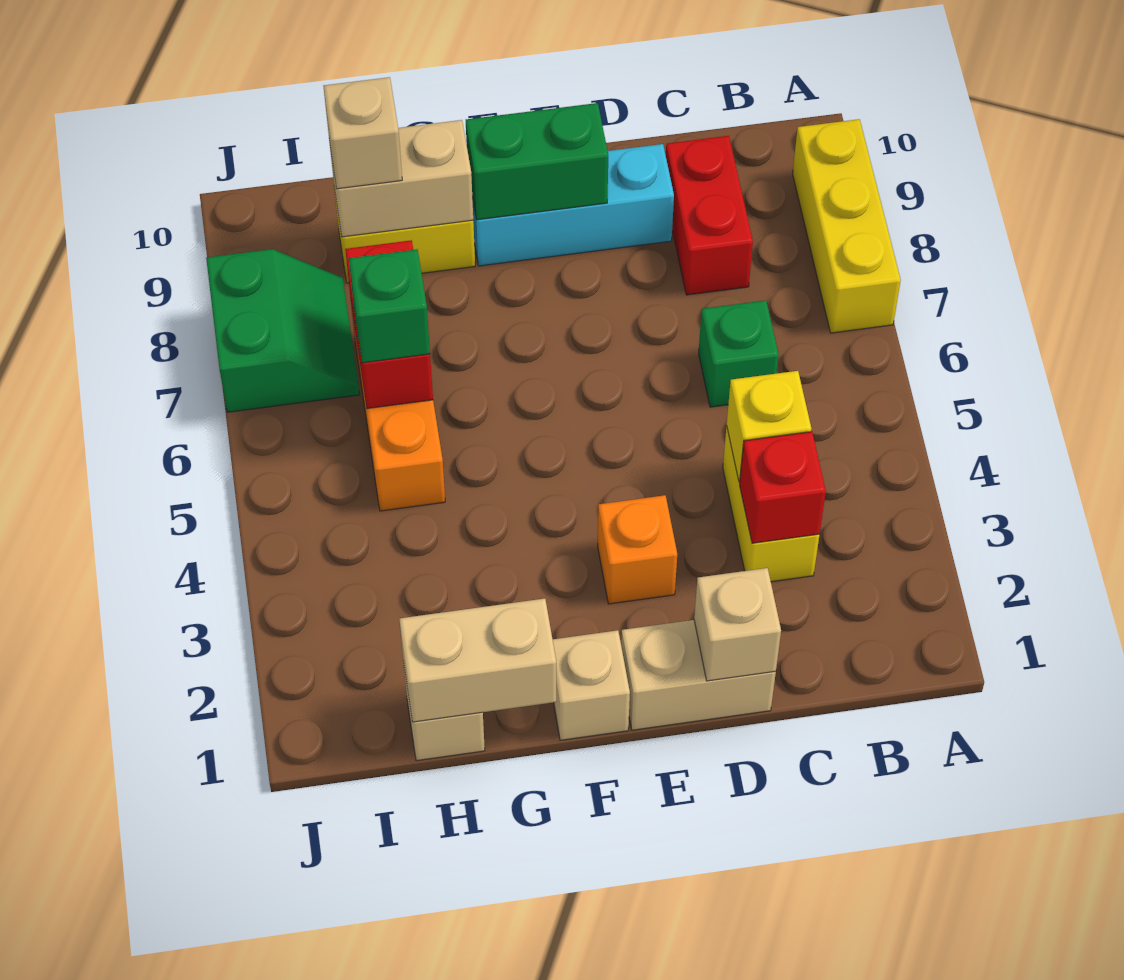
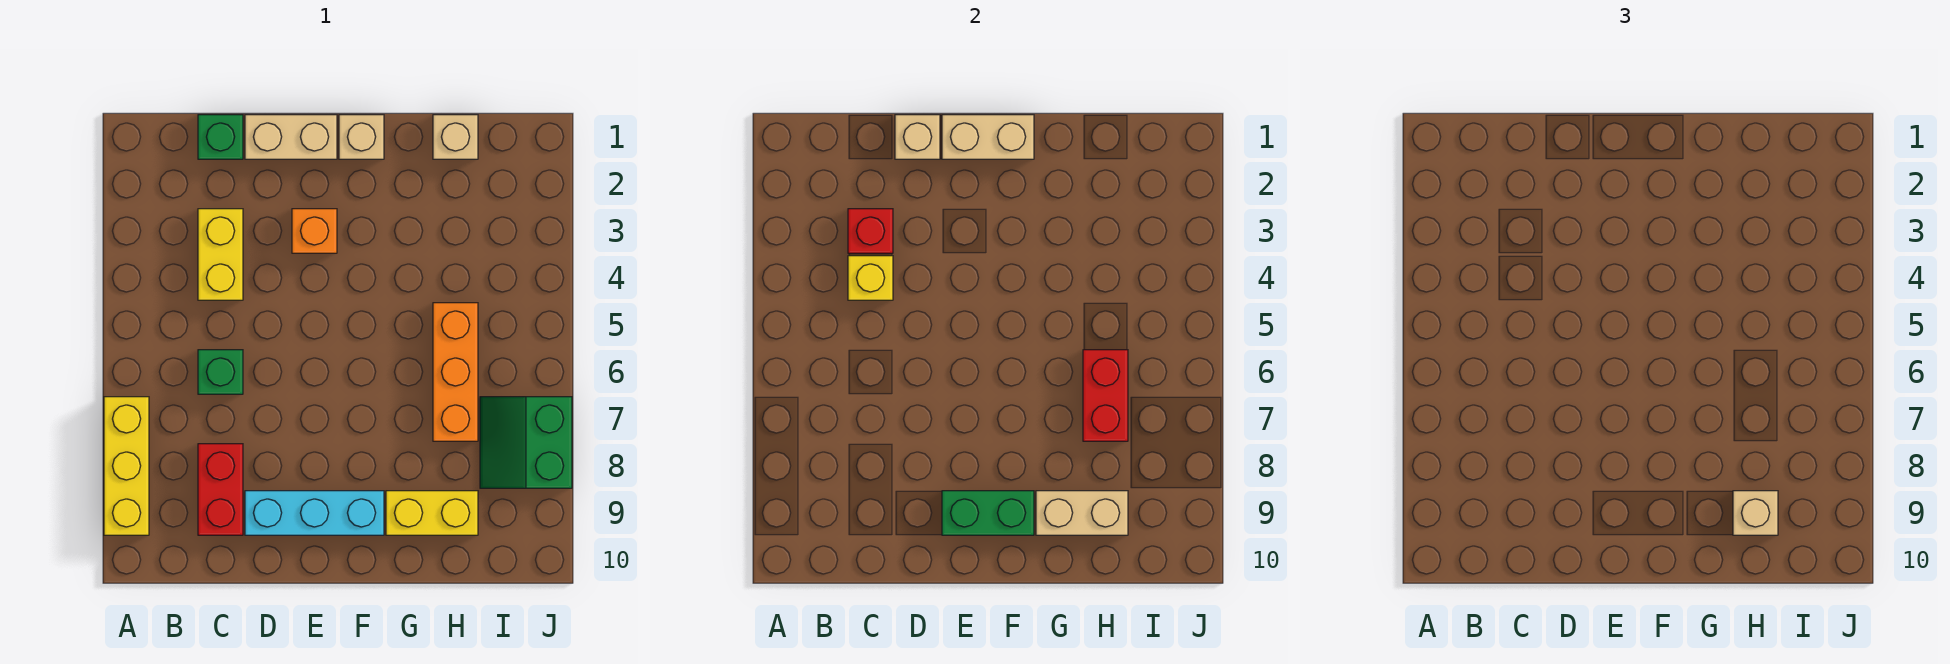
tan brick G1:H1 level 2 -> tan brick E1:F1 level 2
green brick H6 level 3 -> green brick C1 level 1

